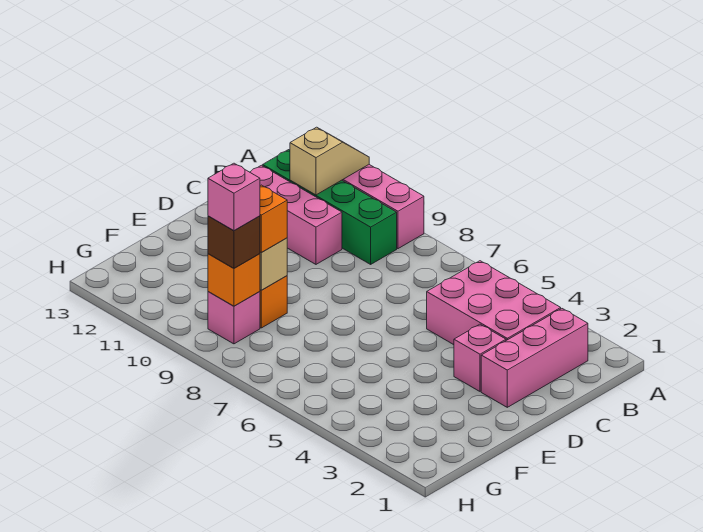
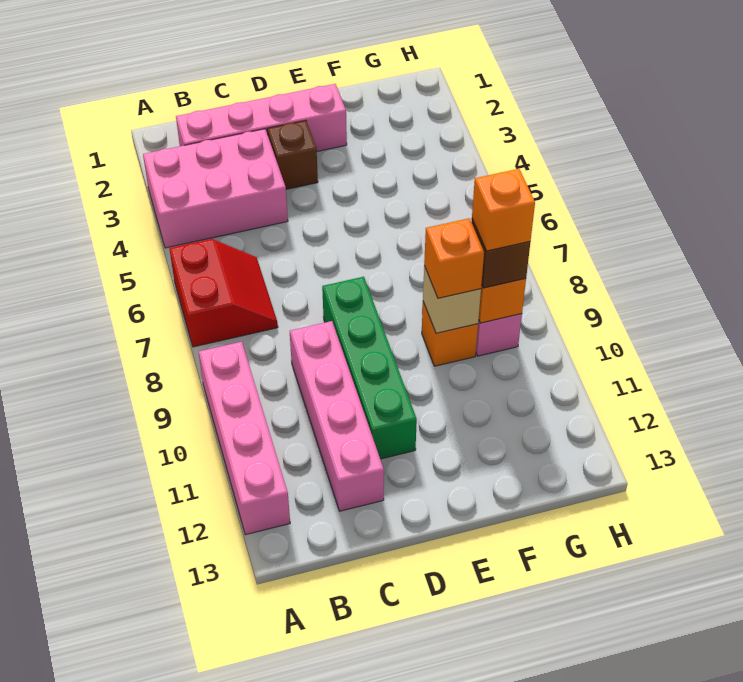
none -> red slope A6:B7 level 1 top A
tan slope A11:B11 level 2 top B -> none
pink brick B2:D2 level 1 -> pink brick B2:E2 level 1
pink brick B3:C5 level 1 -> pink brick A3:C4 level 1
green brick B9:B12 level 1 -> green brick D8:D11 level 1
pink brick C10:C12 level 1 -> pink brick C9:C12 level 1
pink brick D3 level 1 -> brown brick D3 level 1
pink brick G9 level 4 -> orange brick G9 level 4

